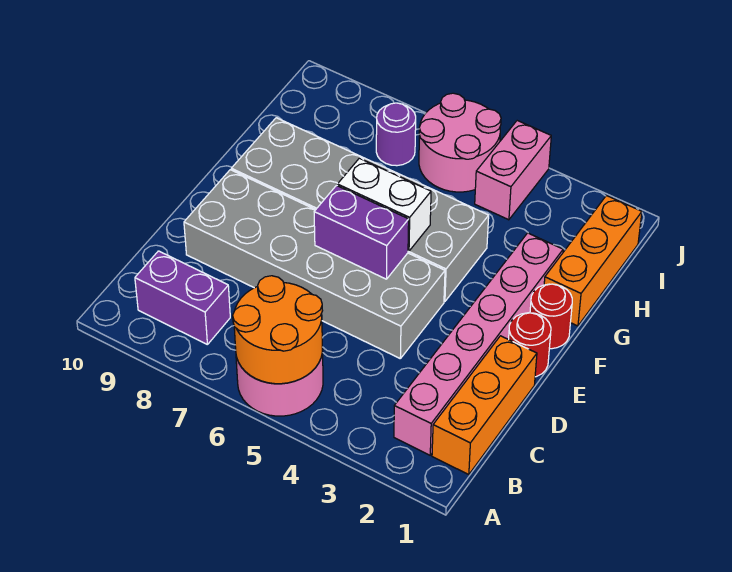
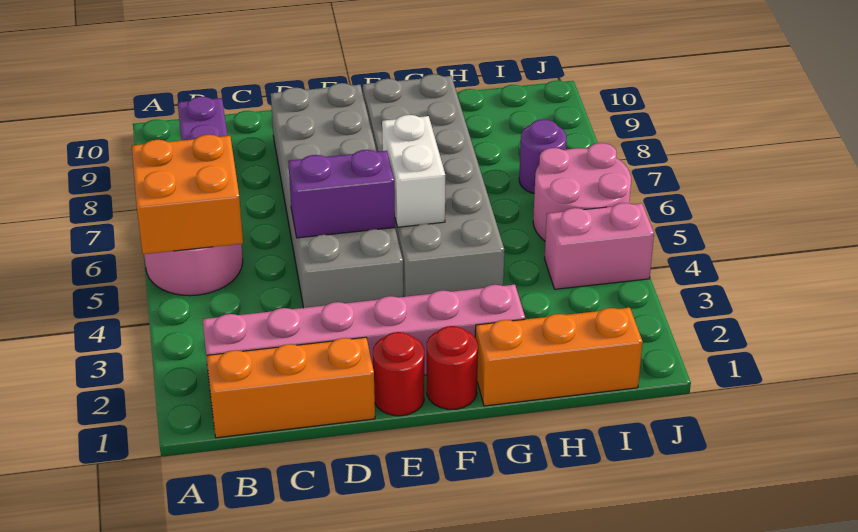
orange round brick A5:B6 level 2 -> orange brick A5:B6 level 2
purple brick E5:E6 level 2 -> purple brick D5:E5 level 2

